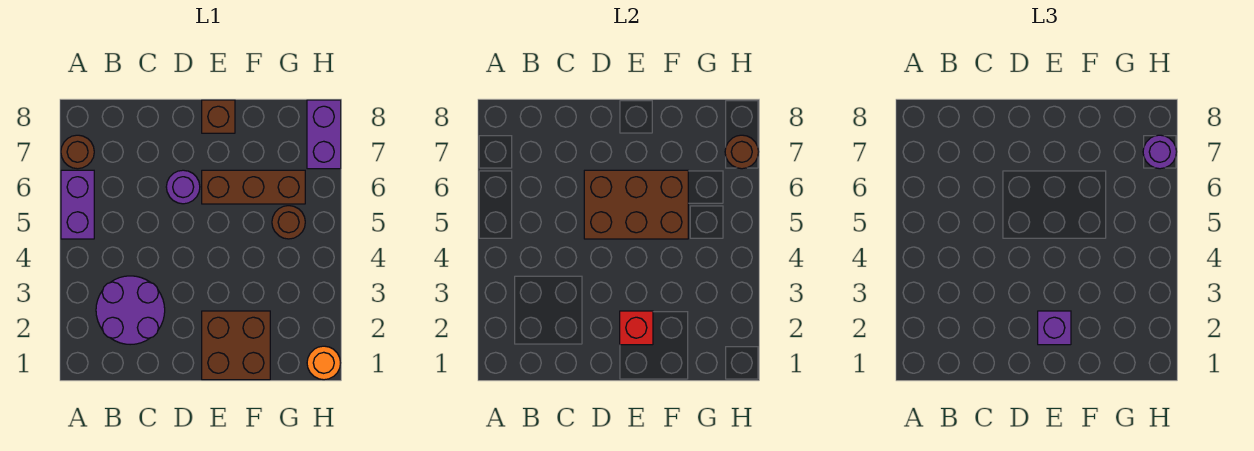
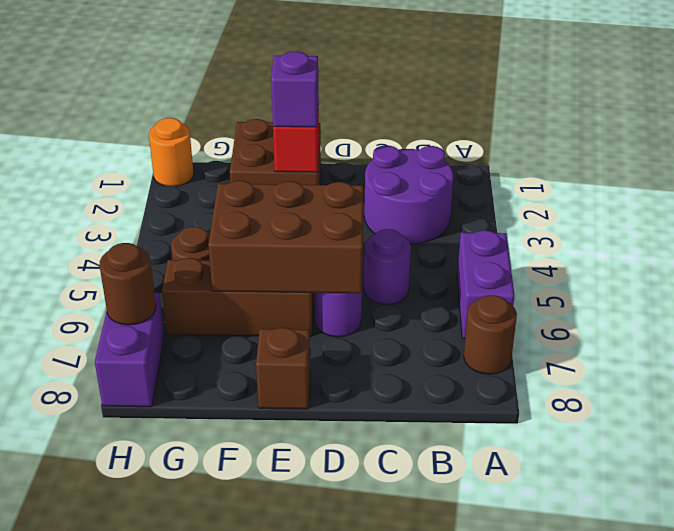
purple round brick H7 level 3 -> purple round brick C5 level 1

